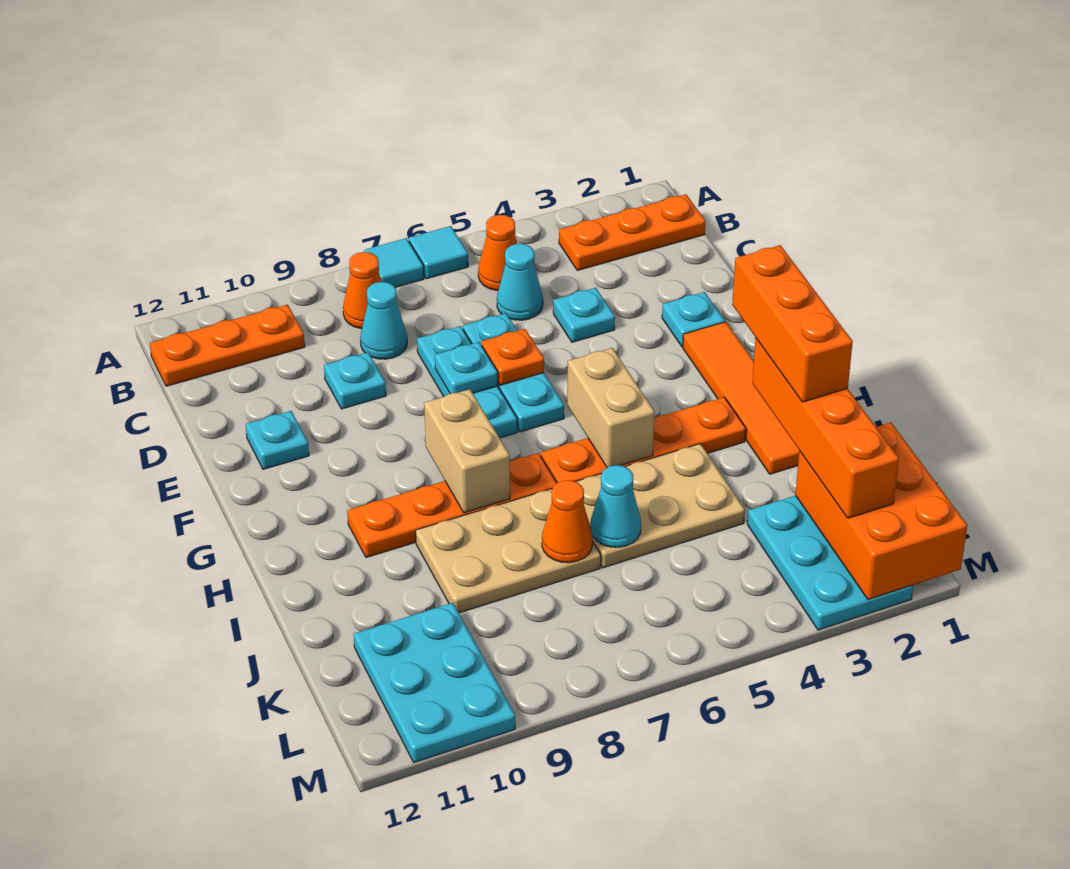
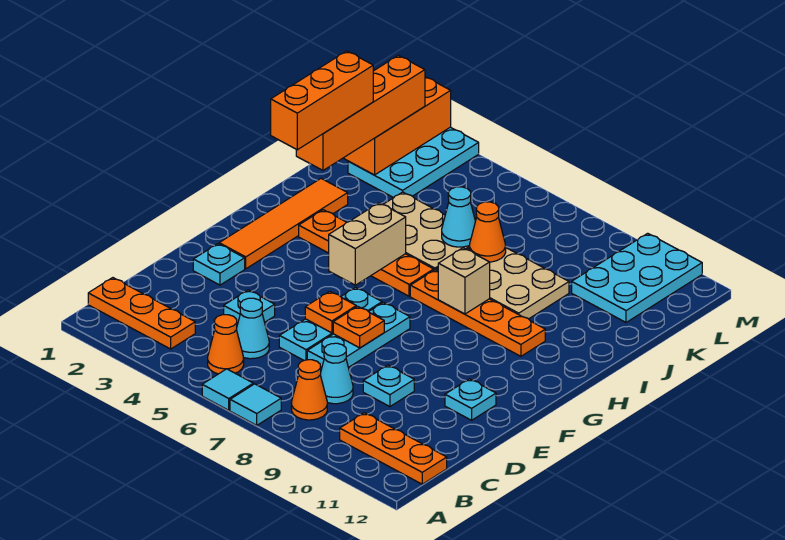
cyan plate E7 level 2 -> orange plate E7 level 2
tan brick G8:H8 level 2 -> tan brick H8 level 2

